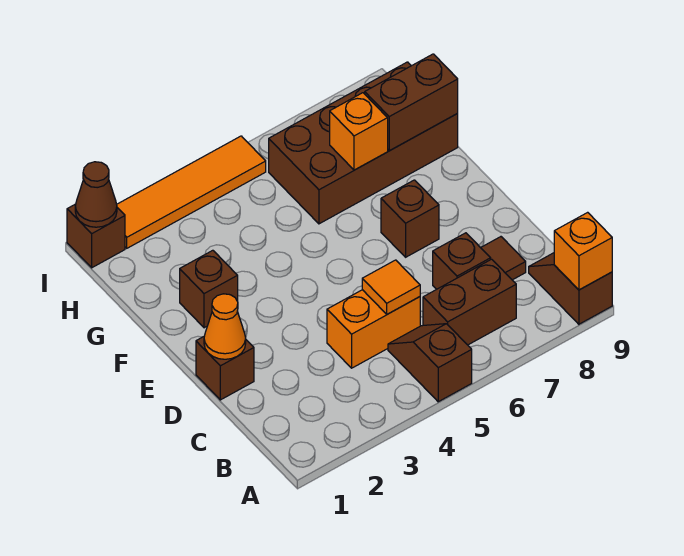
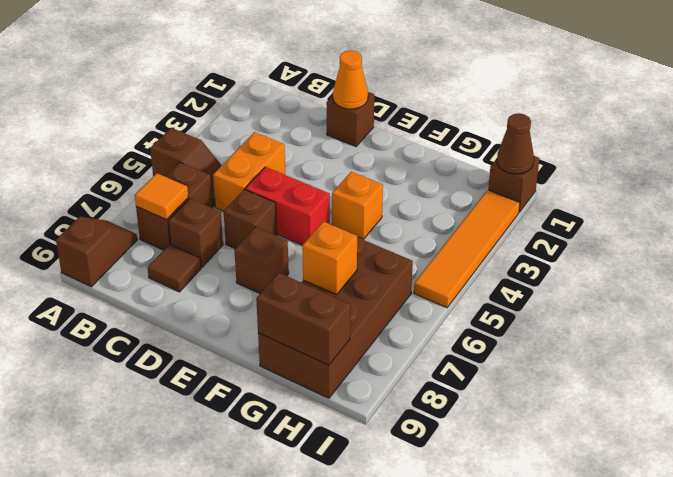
brown slope A9:B9 level 1 top A -> brown slope A8:A9 level 1 top 9
orange brick A9 level 2 -> orange brick F4 level 1
orange tile C5 level 2 -> orange tile B7 level 2
none -> red brick D5:E5 level 1
brown brick F2 level 1 -> brown brick D6 level 1
brown brick G8:G9 level 2 -> brown brick G9:H9 level 2

